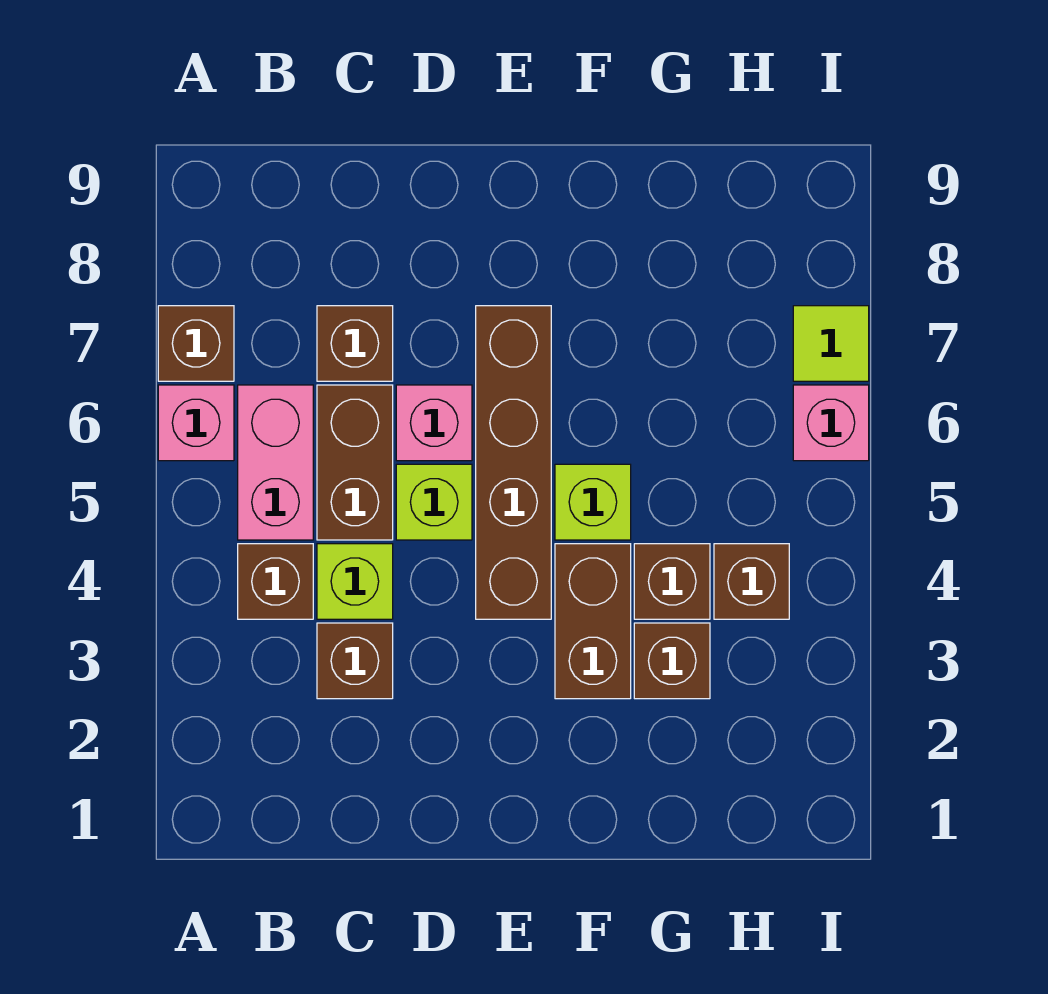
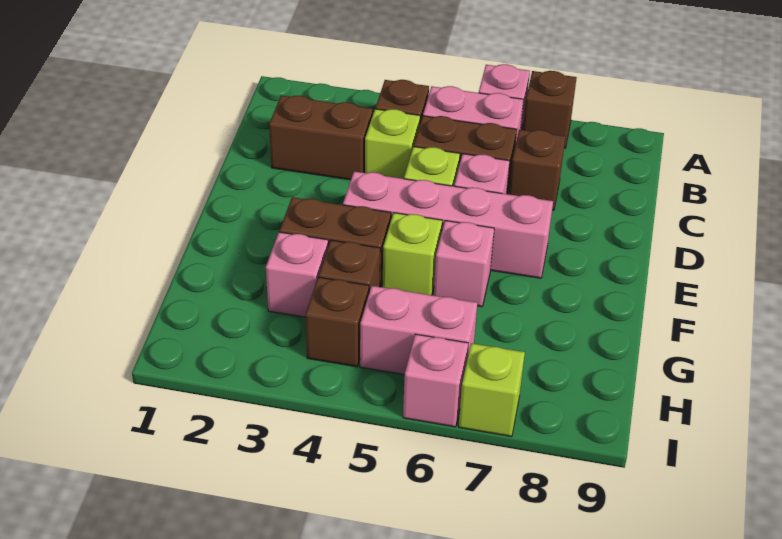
brown brick C3 level 1 -> brown brick C2:C3 level 1
brown brick E4:E7 level 1 -> pink brick E4:E7 level 1
none -> pink brick F6 level 1
brown brick G3 level 1 -> pink brick G3 level 1
none -> pink brick H5:H6 level 1
lime tile I7 level 1 -> lime brick I7 level 1

